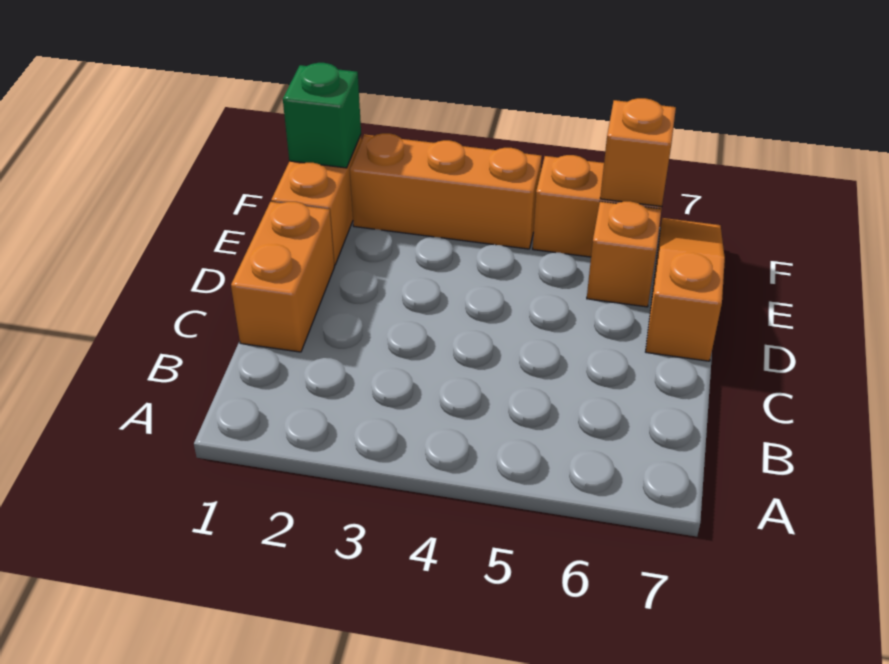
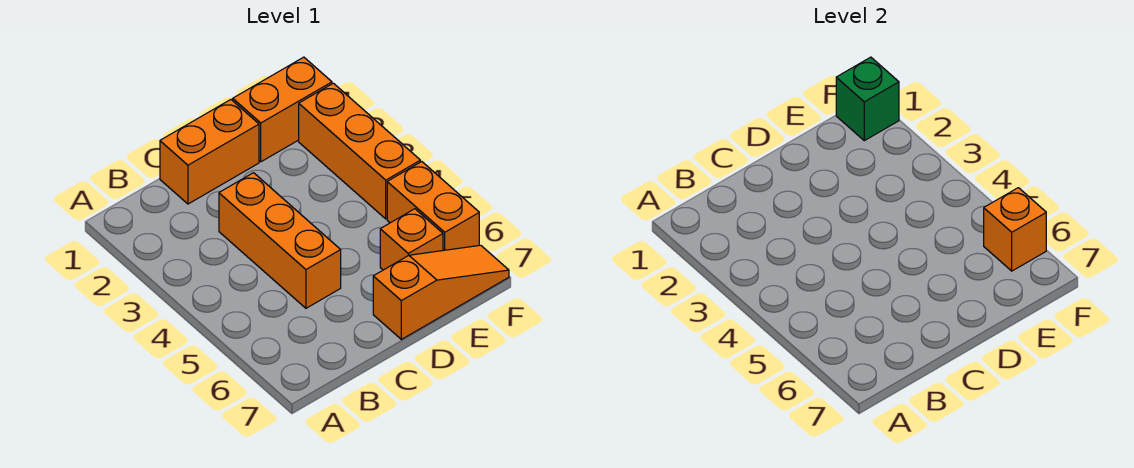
none -> orange brick C3:C5 level 1

